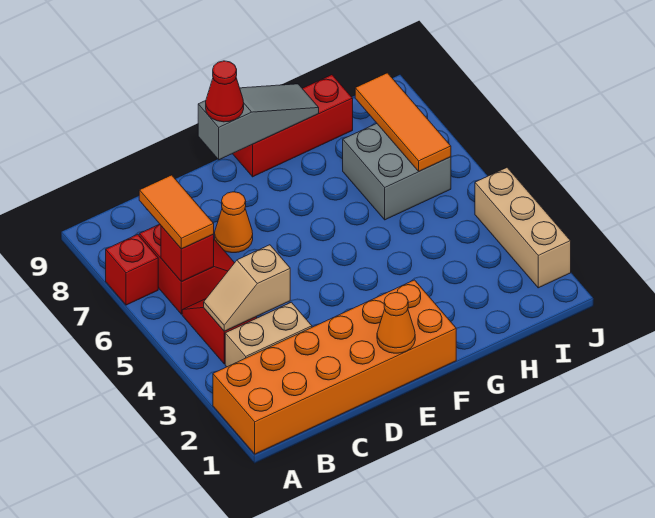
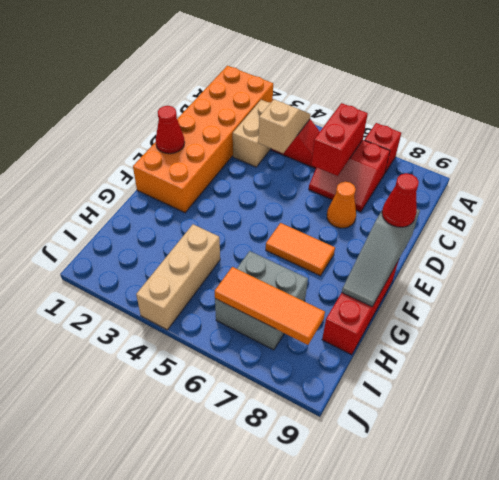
red brick B6 level 2 -> red brick B6:C6 level 2
orange tile B6:B7 level 3 -> orange tile F6:F7 level 1
orange cone E1 level 2 -> red cone E1 level 2
tan brick J2:J4 level 1 -> tan brick H4:J4 level 1

